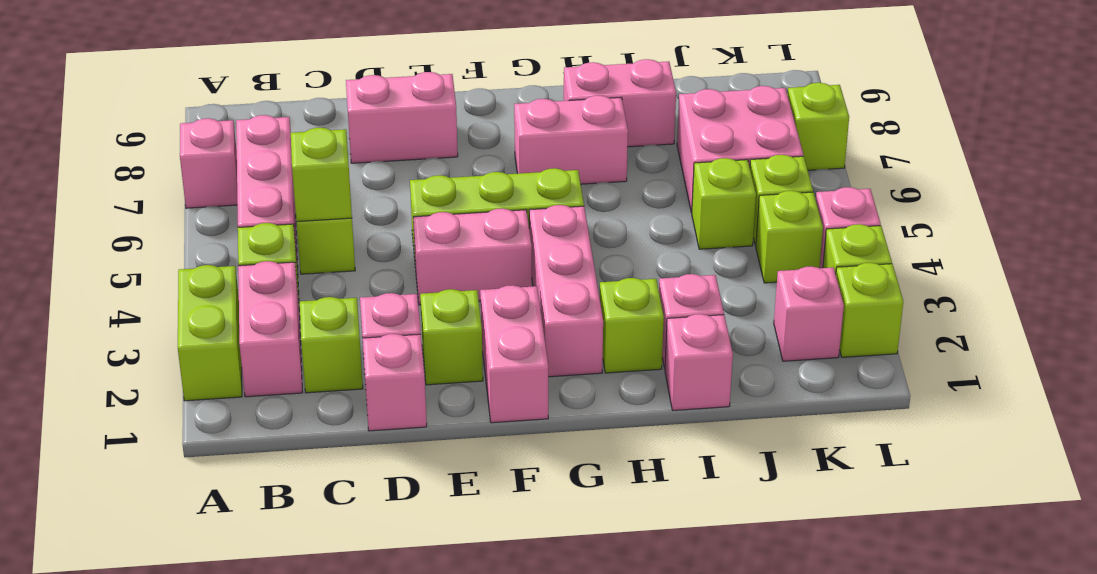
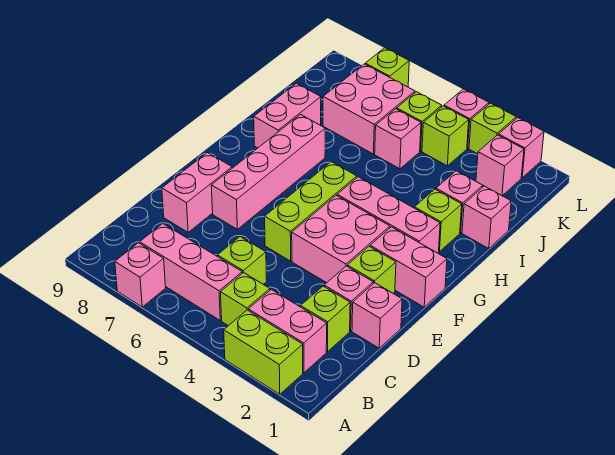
lime brick C5 level 2 -> none
pink brick E4:F4 level 1 -> pink brick E3:F4 level 1
pink brick G7:H7 level 1 -> pink brick E7:H7 level 1
lime brick J5 level 1 -> pink brick J5 level 1
lime brick L2 level 1 -> pink brick L2 level 1

